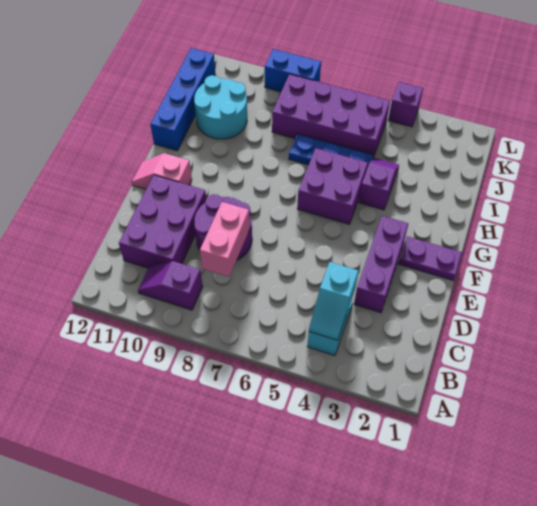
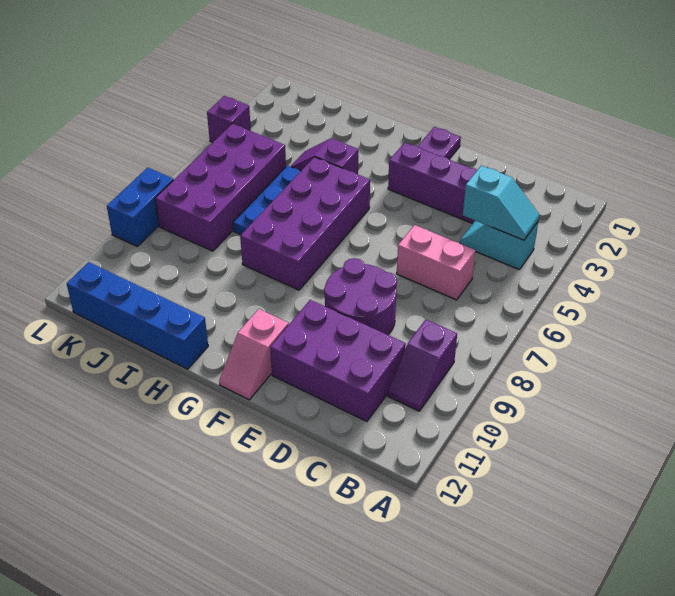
pink brick C8:D8 level 2 -> pink brick C6:D6 level 1
purple brick G5:H6 level 1 -> purple brick G5:H8 level 1
cyan round brick I10:J11 level 1 -> none

